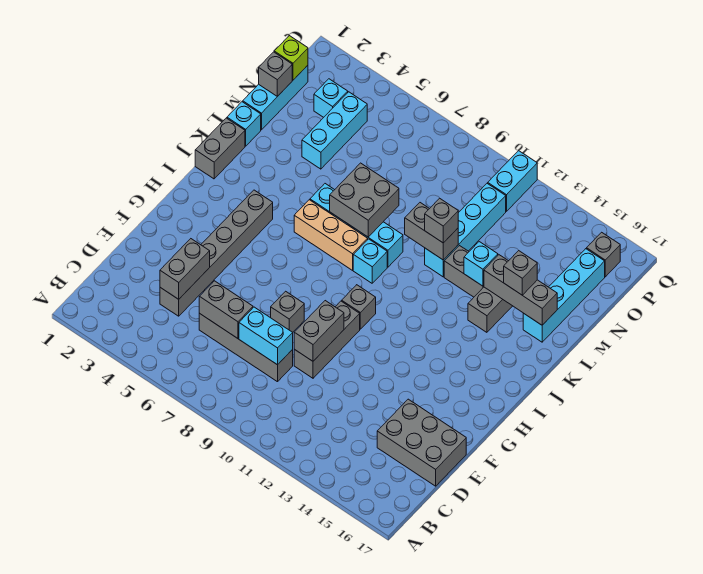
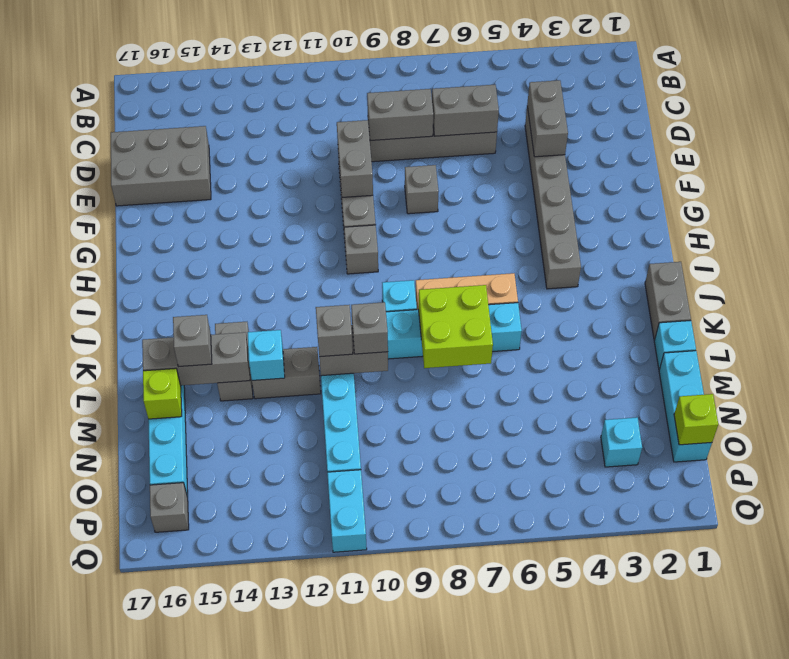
cyan brick D8:D9 level 2 -> grey brick D8:D9 level 2
grey brick K7:L8 level 2 -> lime brick K7:L8 level 2
cyan brick M4:O4 level 1 -> none
none -> lime brick M16 level 2
grey brick N1 level 2 -> grey brick L10 level 3

